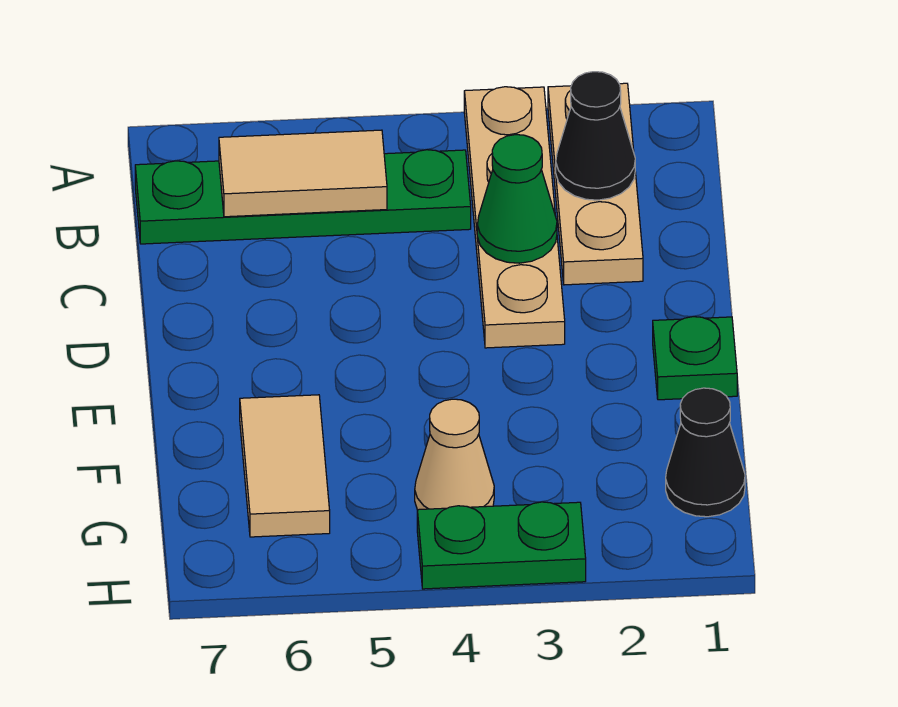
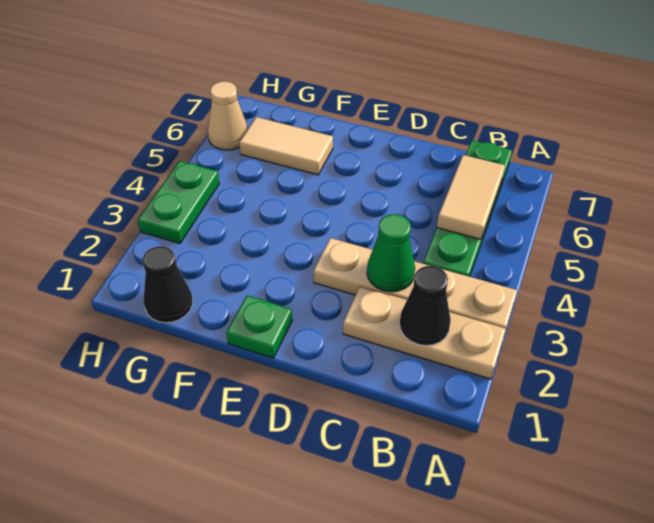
tan cone G4 level 1 -> tan cone H6 level 1

